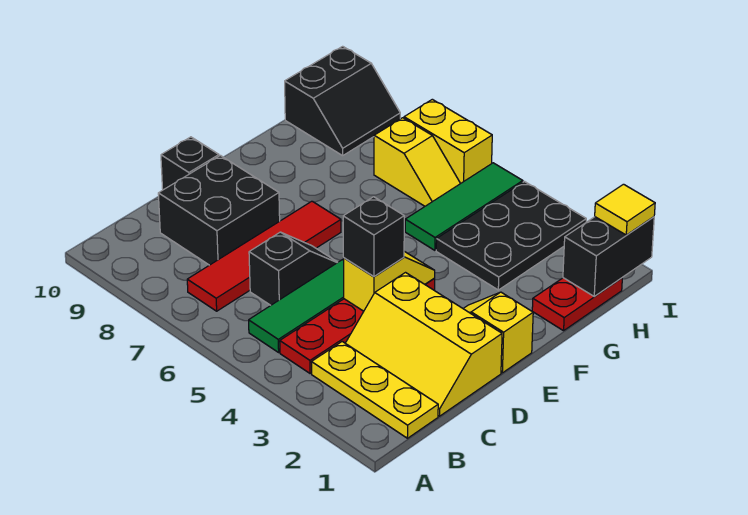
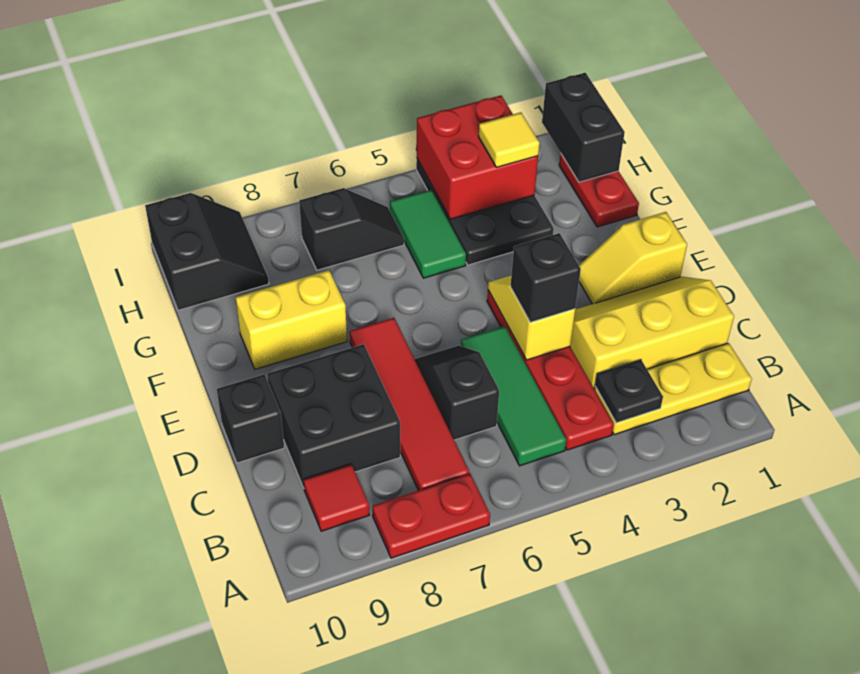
none -> red plate A7:A8 level 1
none -> black plate B3 level 2
none -> red tile B9 level 1
yellow slope C1:D3 level 1 top D -> yellow slope C1:D3 level 1 top C
green tile G5:I5 level 1 -> green tile G5:H5 level 1
none -> red brick H3:I4 level 2
yellow slope H6:H7 level 1 top 7 -> black slope H6:H7 level 1 top 7
yellow tile I1 level 3 -> yellow tile H3 level 3
yellow brick I6:I7 level 1 -> yellow brick F8:F9 level 1

